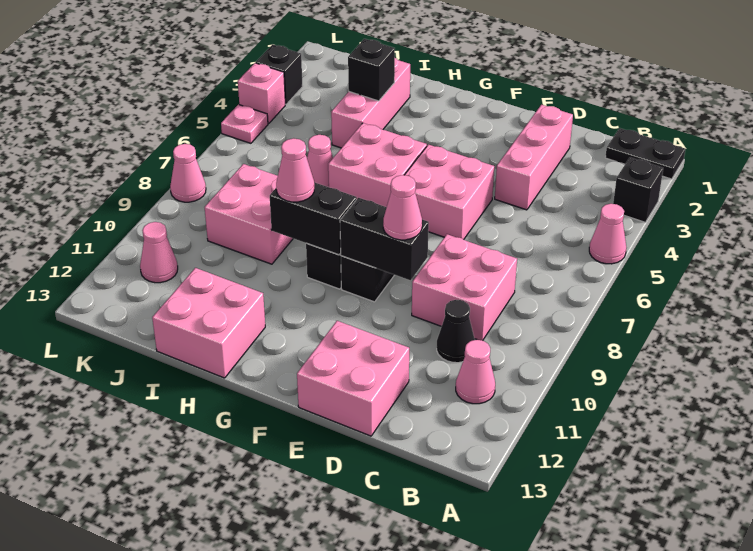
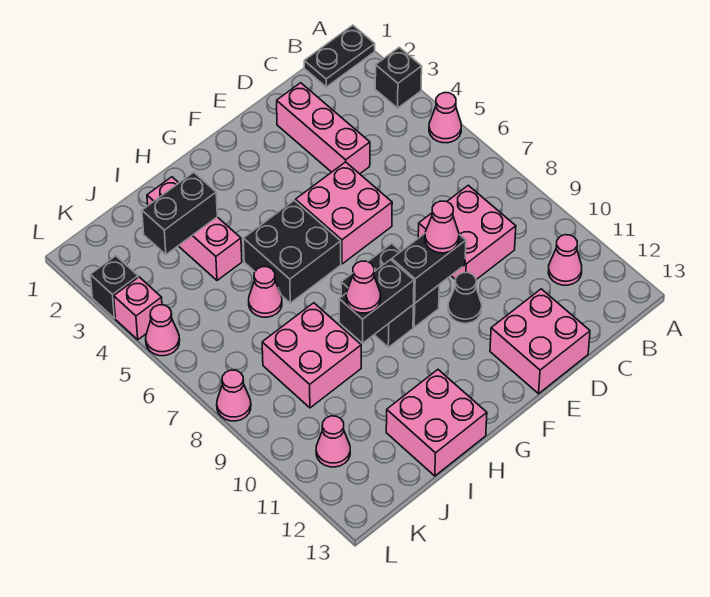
black cone C10 level 1 -> black cone E10 level 1
pink brick G5:H6 level 1 -> black brick G5:H6 level 1
black brick I3 level 2 -> black brick I3:J3 level 2
pink plate L5 level 1 -> pink cone L5 level 1

